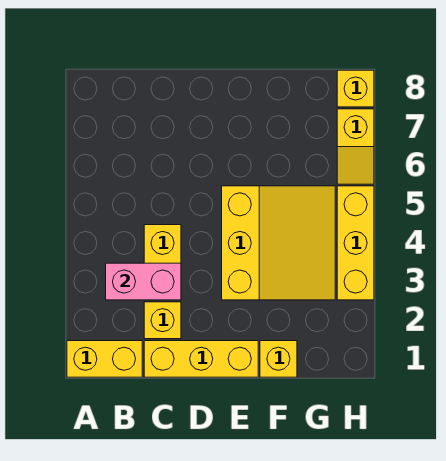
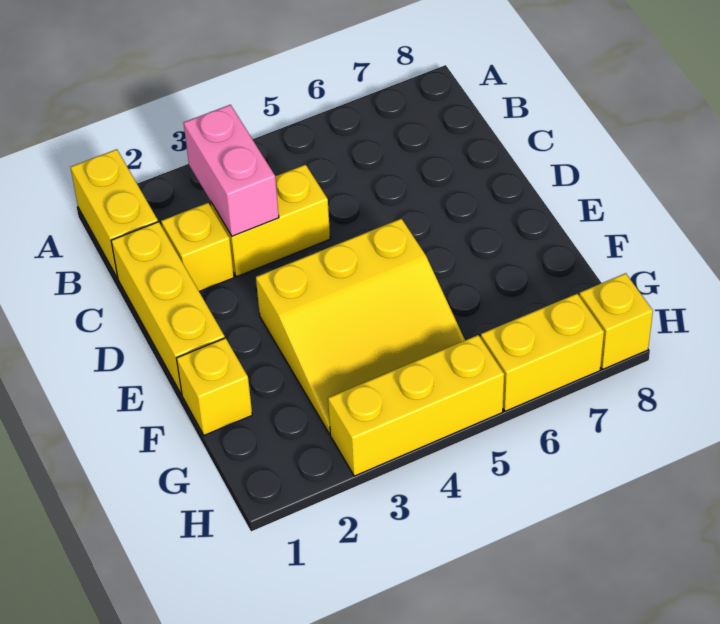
yellow slope H6:H7 level 1 top 7 -> yellow brick H6:H7 level 1

